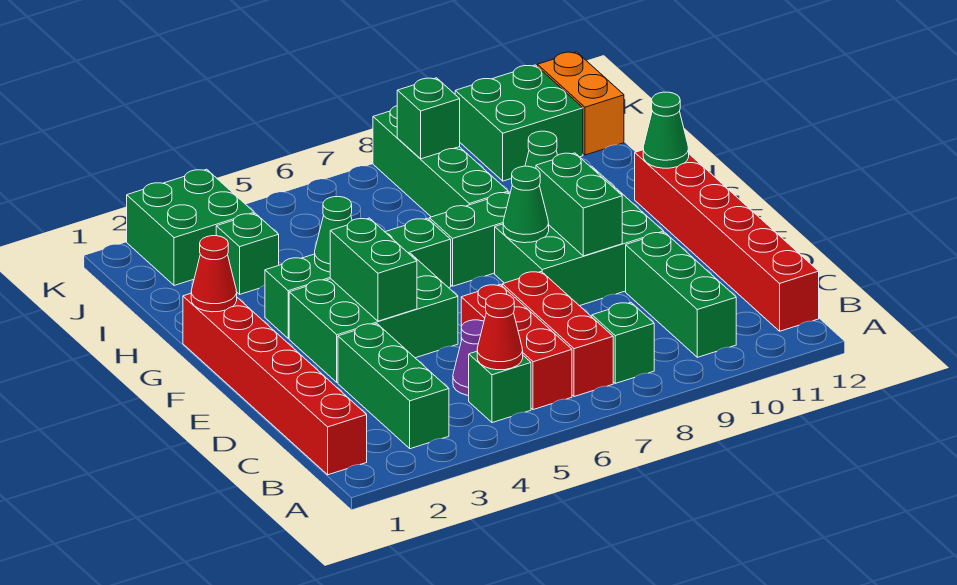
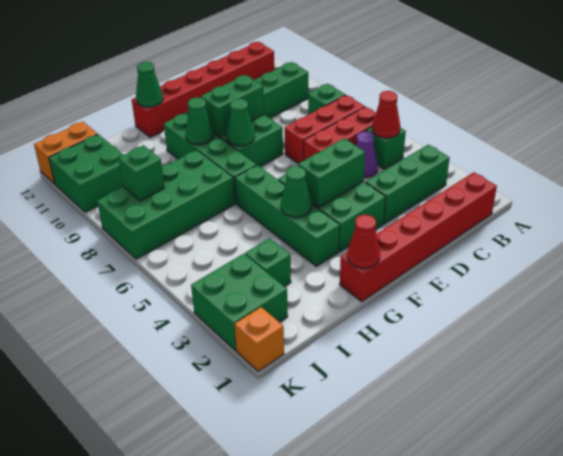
green brick H8:K8 level 1 -> green brick H7:K8 level 1
none -> orange brick K1 level 1

